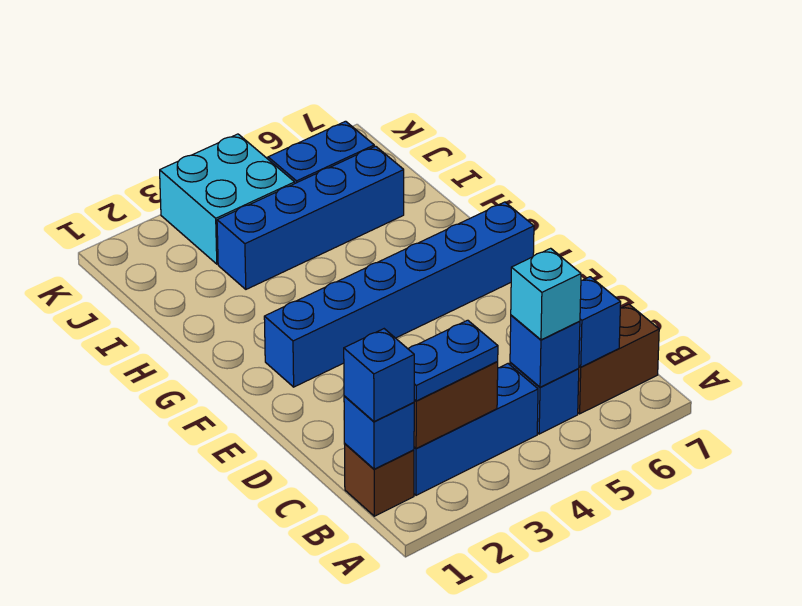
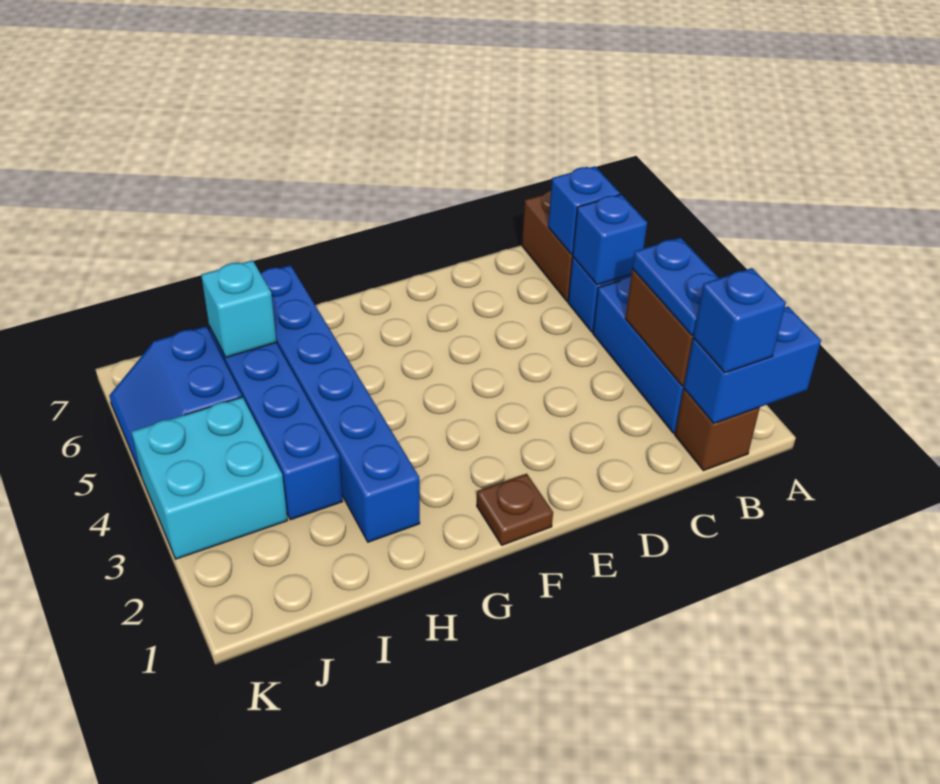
blue brick B1 level 2 -> blue brick A1:B1 level 2
cyan brick B5 level 3 -> cyan brick I6 level 2
none -> brown plate F1 level 1
blue brick F2:F7 level 1 -> blue brick H2:H7 level 1

